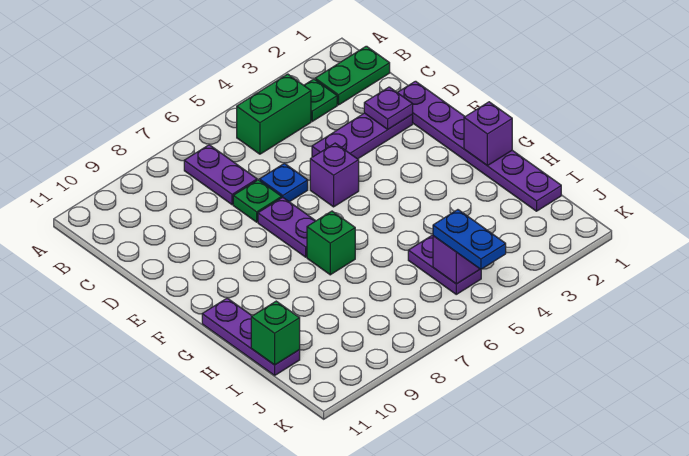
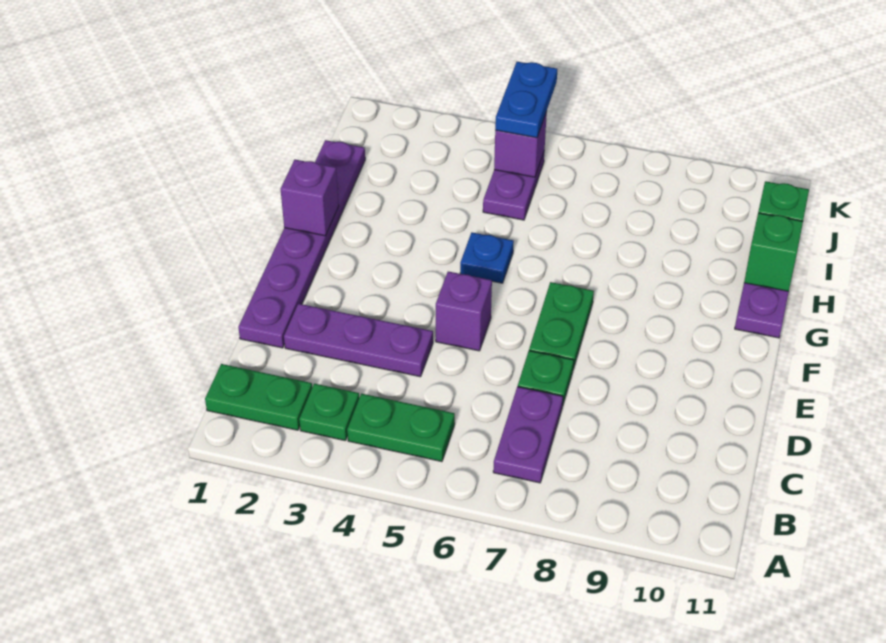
green brick B4:B5 level 1 -> green plate B4:B5 level 1
purple plate D2 level 2 -> none
blue plate D6 level 1 -> blue plate G5 level 1
purple plate E7:F7 level 1 -> green plate E7:F7 level 1
green brick G7 level 1 -> green brick H11 level 2

